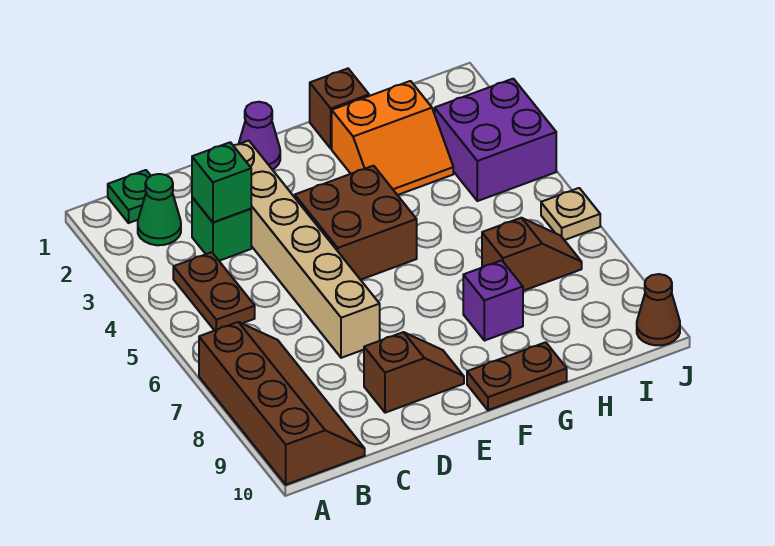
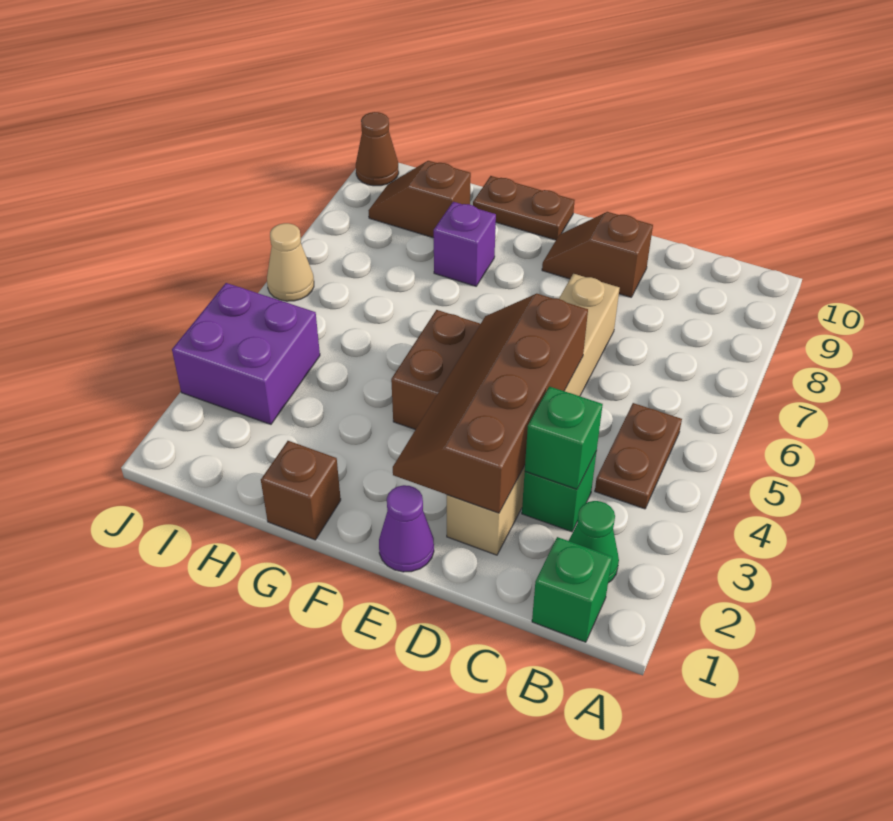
brown slope A7:B10 level 1 top A -> brown slope D2:E5 level 2 top D
green plate B1 level 1 -> green brick B1 level 1
orange slope G2:H3 level 1 top 2 -> none
brown slope H7:I7 level 1 top H -> brown slope H9:I9 level 1 top H
tan plate J6 level 1 -> tan cone J6 level 1

